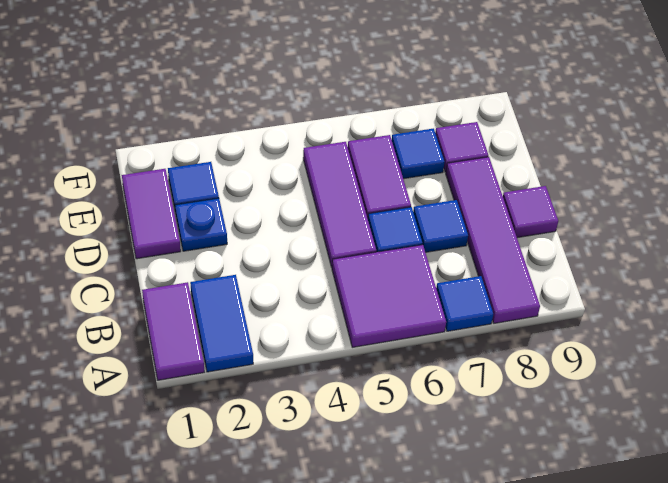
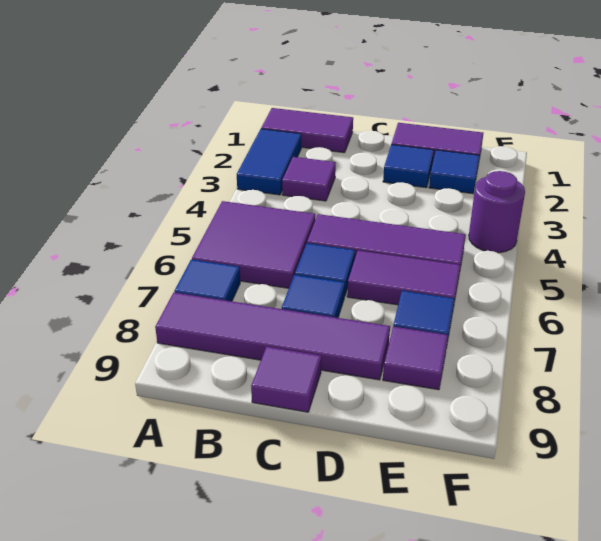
blue tile A2:B2 level 1 -> blue tile A2:A3 level 1
none -> purple tile B3 level 1
blue plate D2 level 1 -> blue tile D2 level 1
none -> purple round brick F4 level 1

